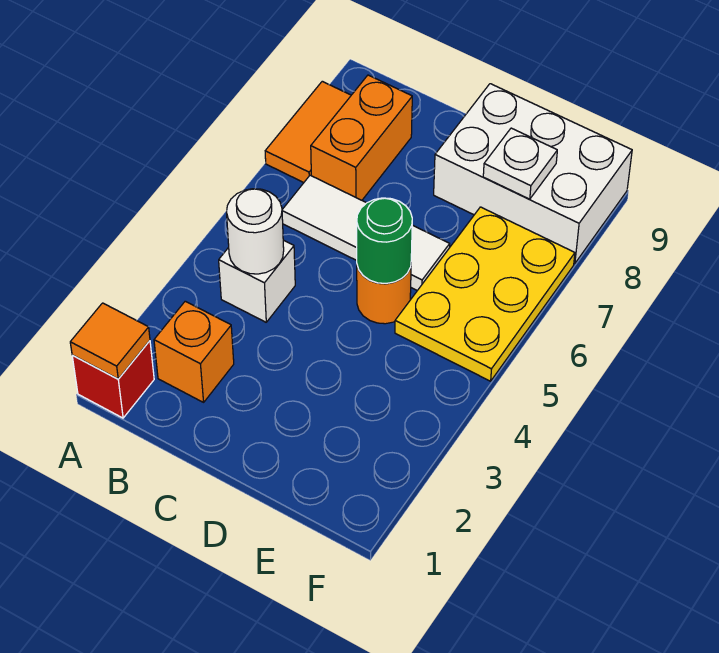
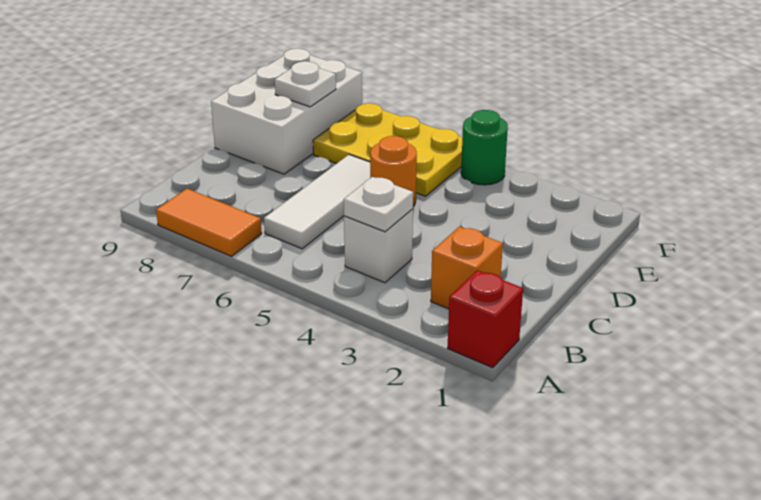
orange tile A1 level 2 -> none
white round brick B4 level 2 -> white plate B4 level 2
orange brick B7:B8 level 1 -> none
green round brick D5 level 2 -> green round brick F4 level 1

